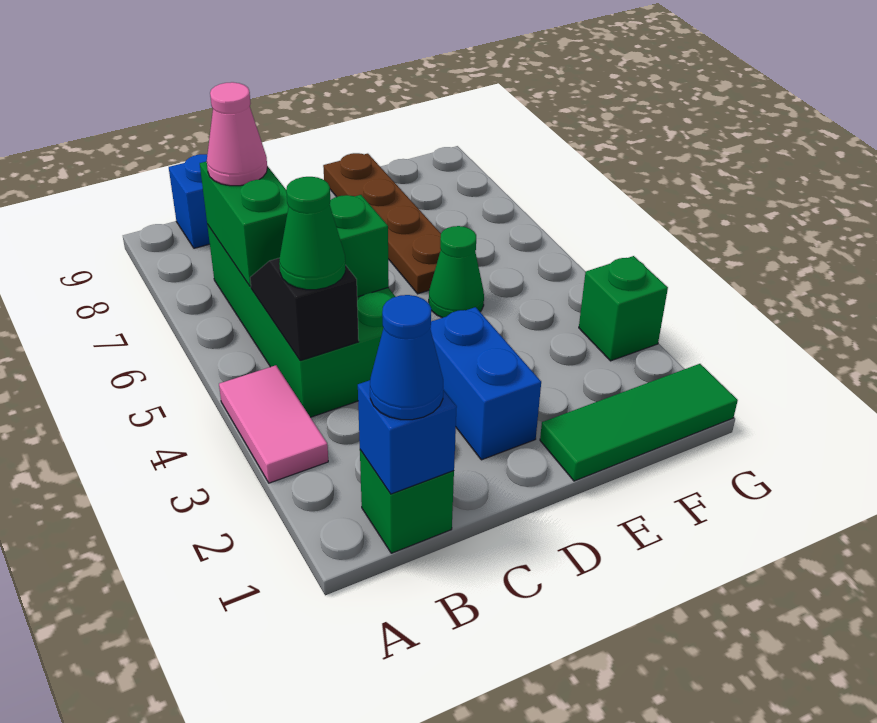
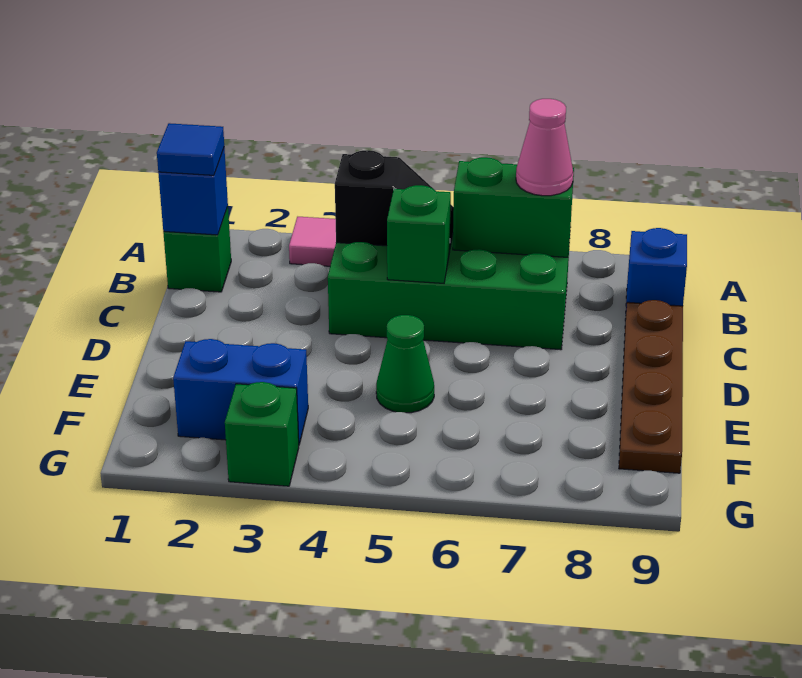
blue cone B1 level 3 -> blue tile B1 level 3
green cone B4 level 3 -> none
blue brick D2:D3 level 1 -> blue brick F2:F3 level 1
green tile E1:G1 level 1 -> none
brown plate E6:E9 level 1 -> brown plate C9:F9 level 1

